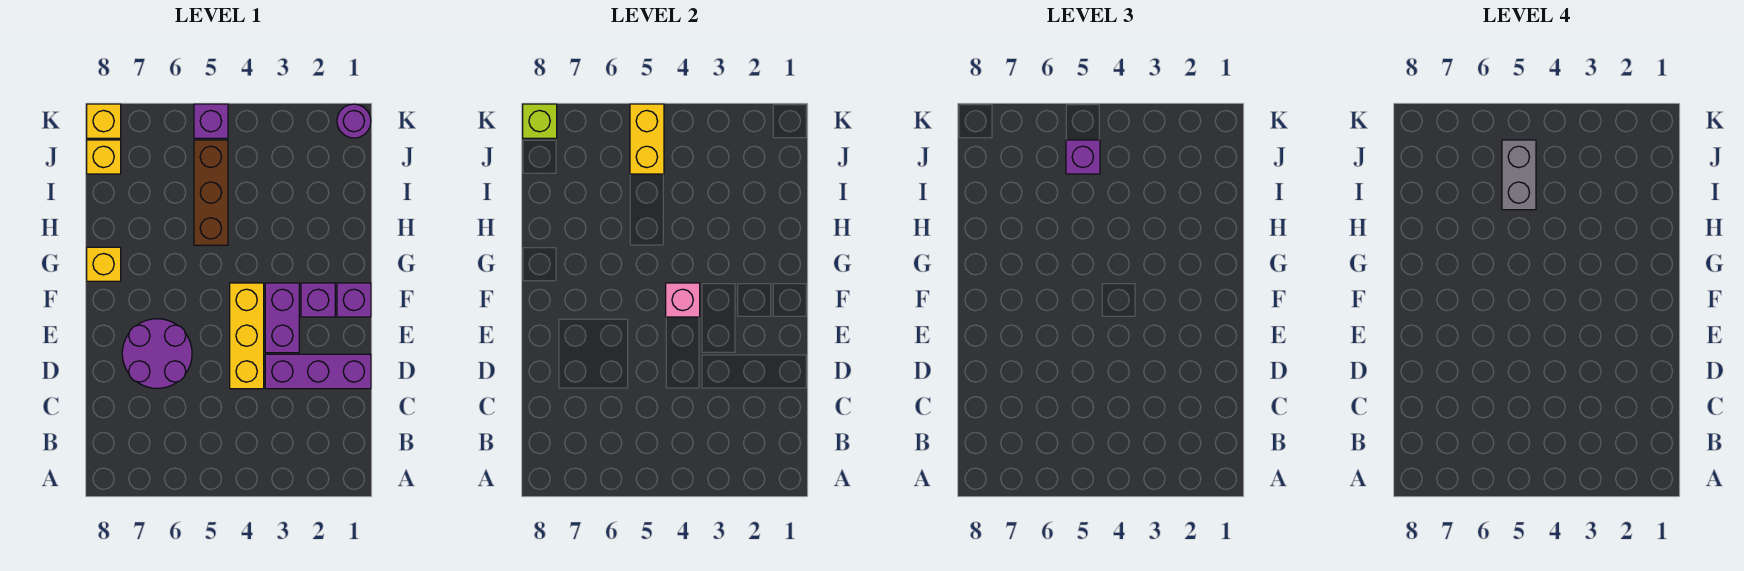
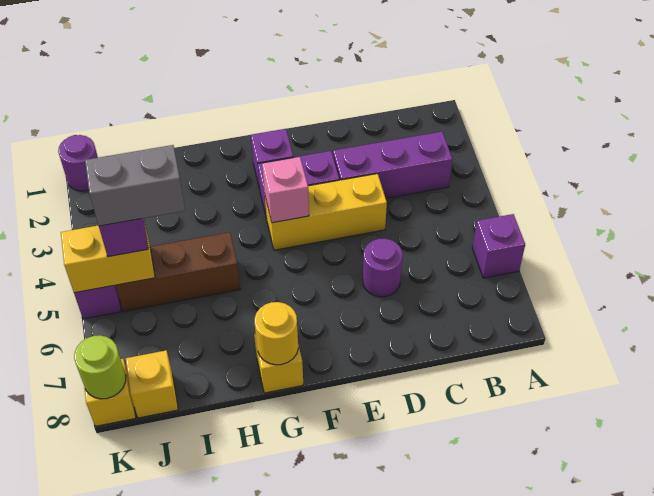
purple brick D1:D3 level 1 -> purple brick B3:D3 level 1
purple round brick D6:E7 level 1 -> purple round brick D6 level 1
purple brick F1 level 1 -> purple brick A6 level 1
none -> yellow round brick G8 level 2
lime brick K8 level 2 -> lime round brick K8 level 2

